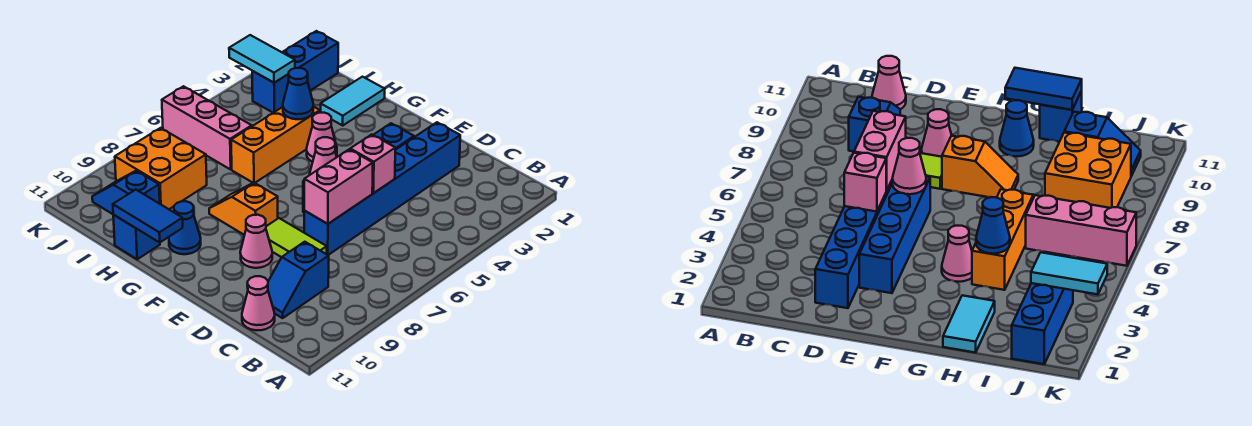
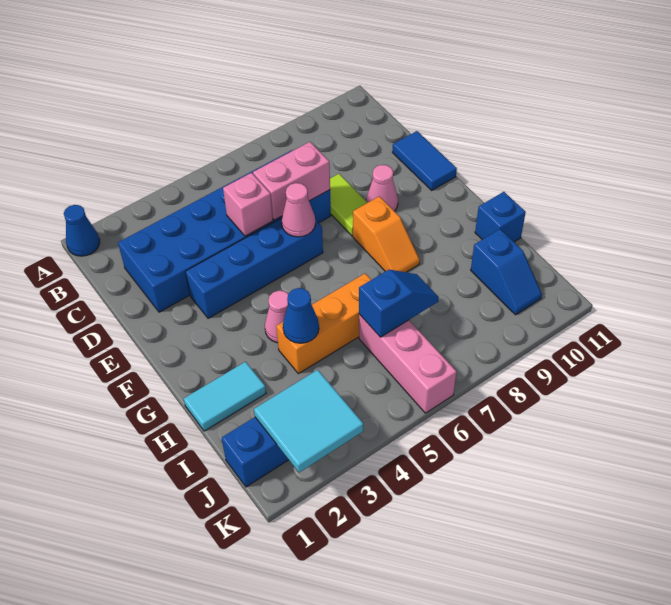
blue slope C9:C10 level 1 top 9 -> blue slope I6:I7 level 2 top 6
pink cone C11 level 1 -> none
blue brick D2:D7 level 1 -> blue brick C2:D7 level 1
blue cone G10 level 1 -> blue cone A1 level 1
blue tile G11:H11 level 2 -> blue tile D11:E11 level 1
orange brick I8:J9 level 1 -> none
cyan tile J3:K3 level 2 -> cyan tile J2:K3 level 2

